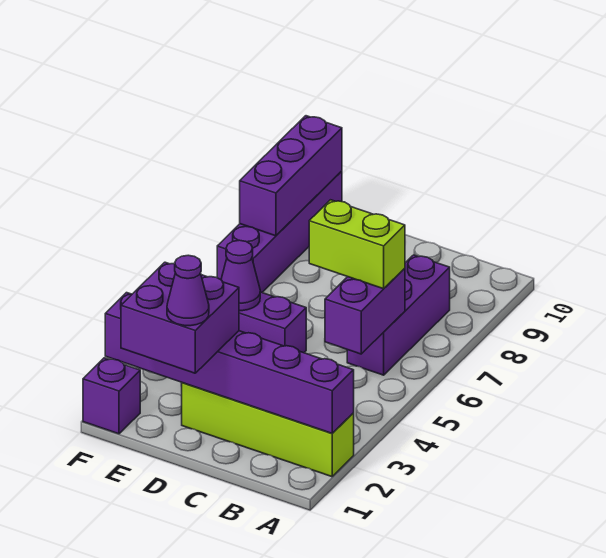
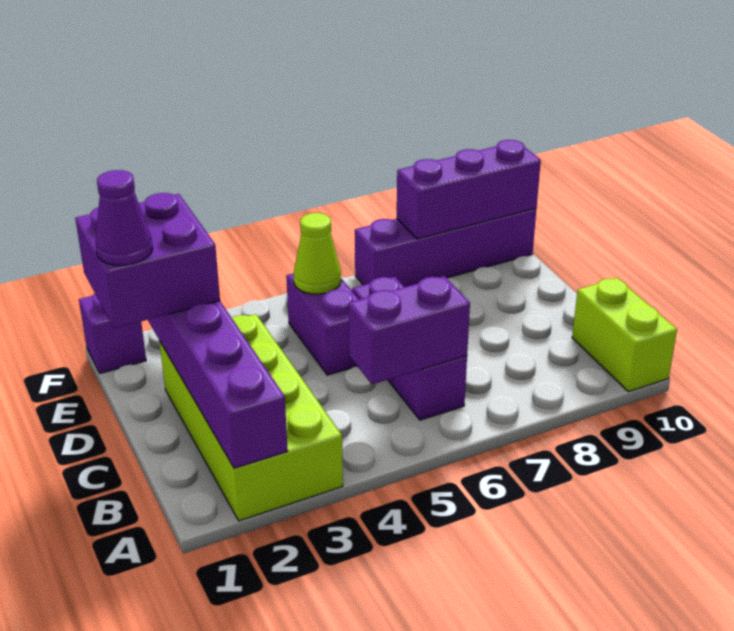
lime brick A2:D2 level 1 -> lime brick A2:D3 level 1
purple brick B6:B8 level 1 -> purple brick B6:D6 level 1
lime brick B6:C6 level 3 -> lime brick A10:B10 level 1
purple cone E5 level 2 -> lime cone E5 level 2

